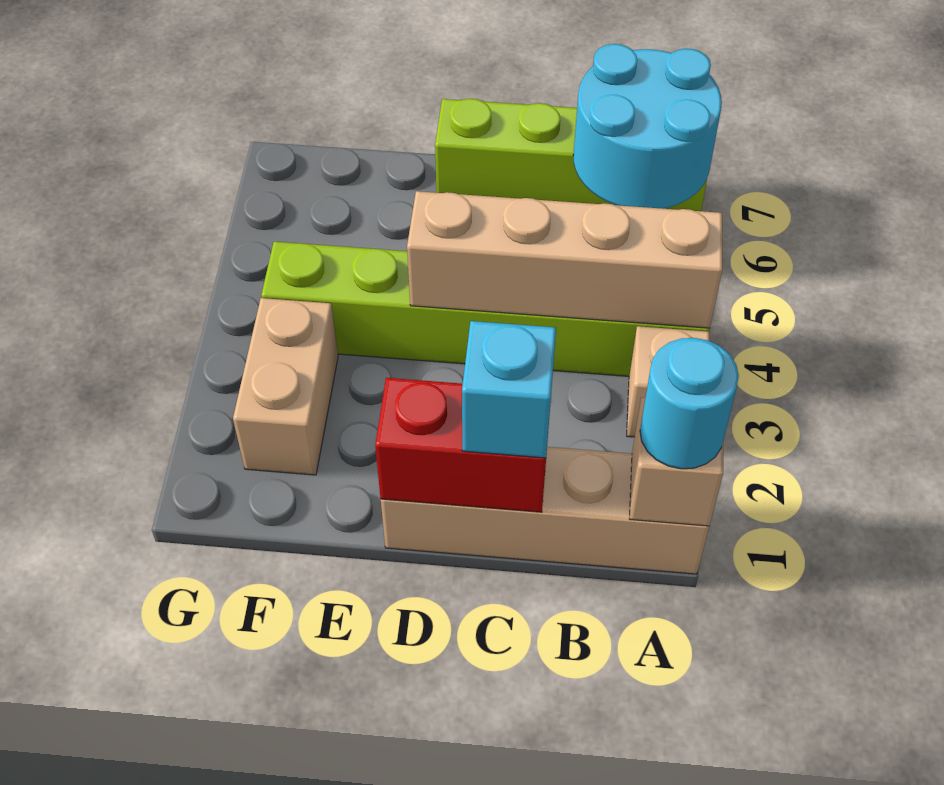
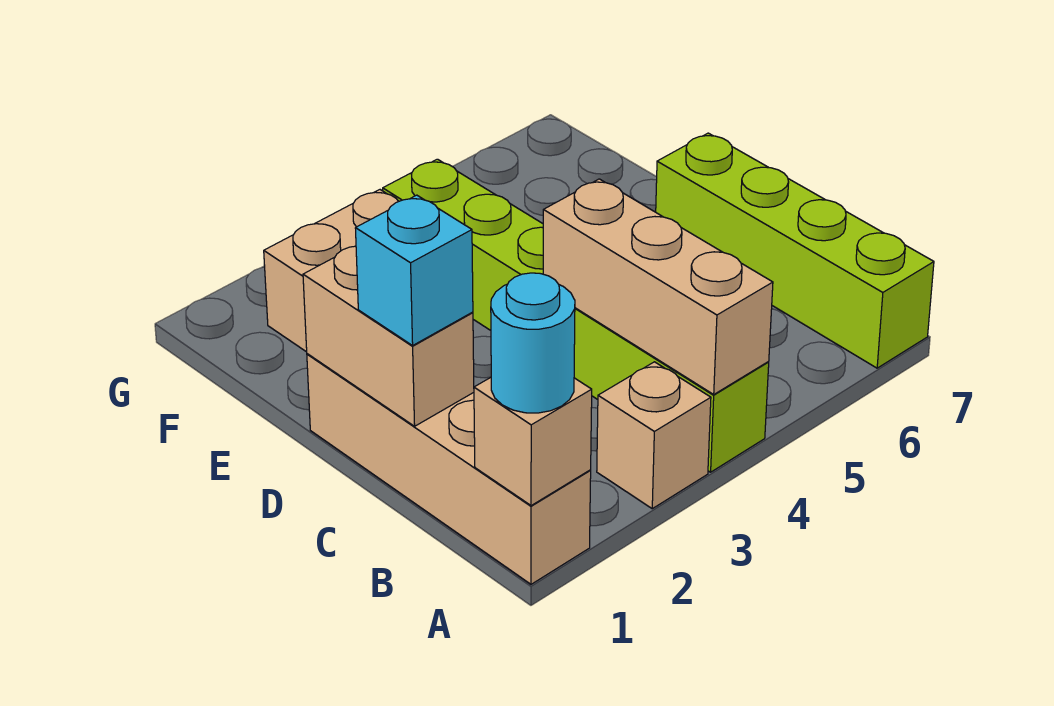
tan brick A4:D4 level 2 -> tan brick A4:C4 level 2
cyan round brick A6:B7 level 2 -> none
red brick C1:D1 level 2 -> tan brick C1:D1 level 2

